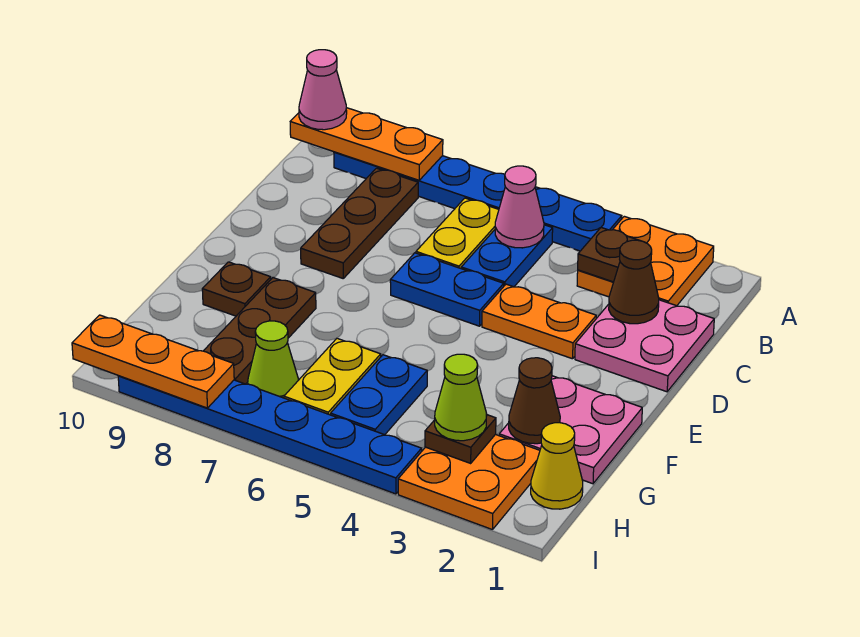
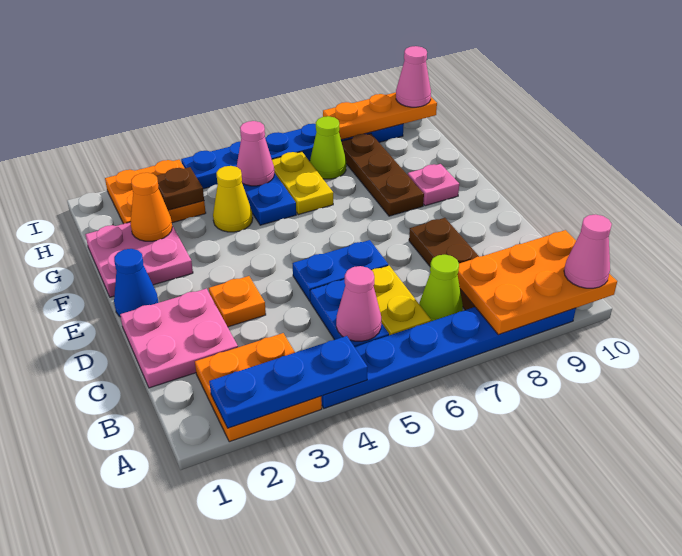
none -> blue plate A2:A4 level 2
orange plate A8:A10 level 2 -> orange plate A8:B10 level 2
brown plate B3 level 2 -> none
brown cone C2 level 2 -> none
orange plate D3:D4 level 1 -> orange plate D3 level 1
none -> blue cone E1 level 1
brown plate F9 level 1 -> pink plate F9 level 1
brown cone G2 level 2 -> orange cone G2 level 2
yellow cone H1 level 1 -> yellow cone G4 level 1
lime cone H3 level 3 -> lime cone B7 level 1
none -> pink cone H5 level 2
none -> pink cone I10 level 3

